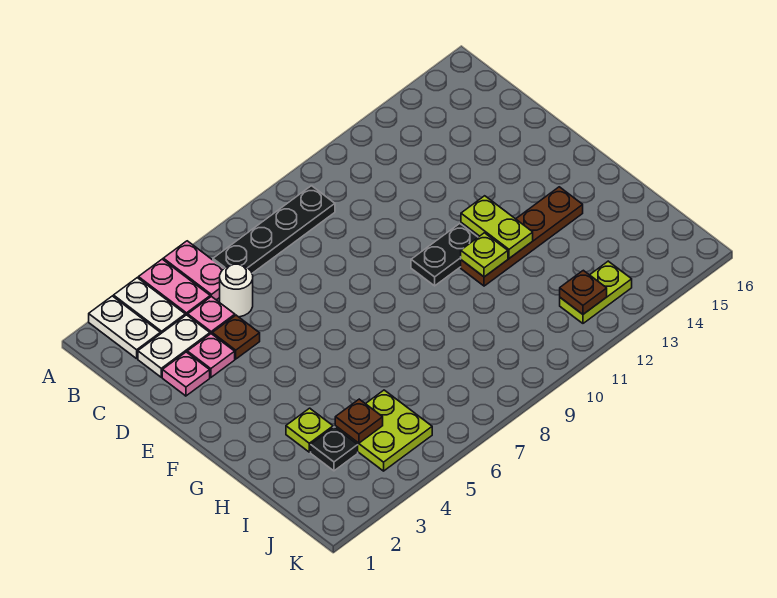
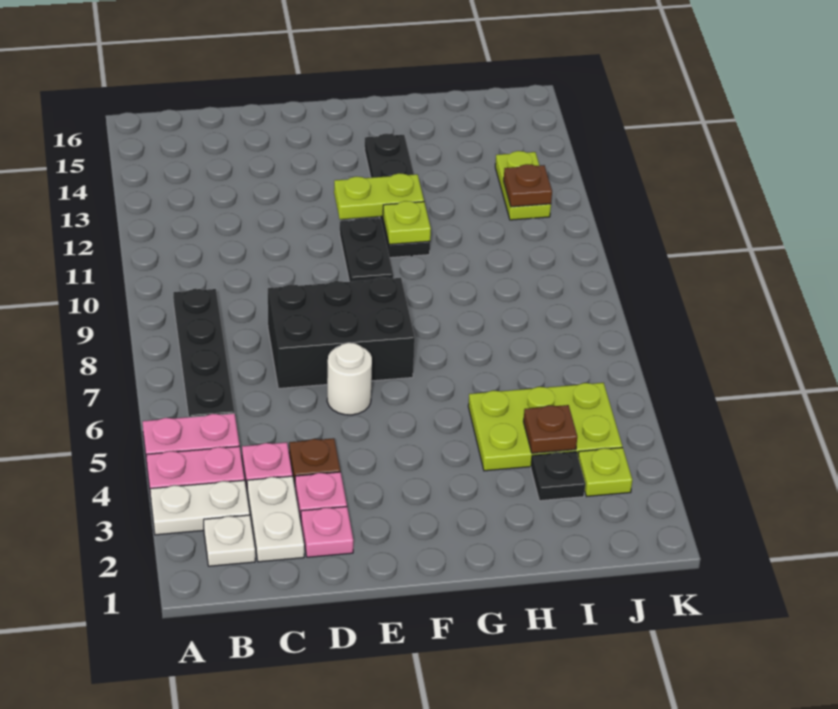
white plate A2:B2 level 1 -> white plate B2 level 1
white round brick C5 level 1 -> white round brick E6 level 1
none -> black brick D7:F8 level 1
brown plate G11:G14 level 1 -> black plate G11:G14 level 1
lime plate H3 level 1 -> lime plate J3 level 1
lime plate I4:J5 level 1 -> lime plate H4:J5 level 1

